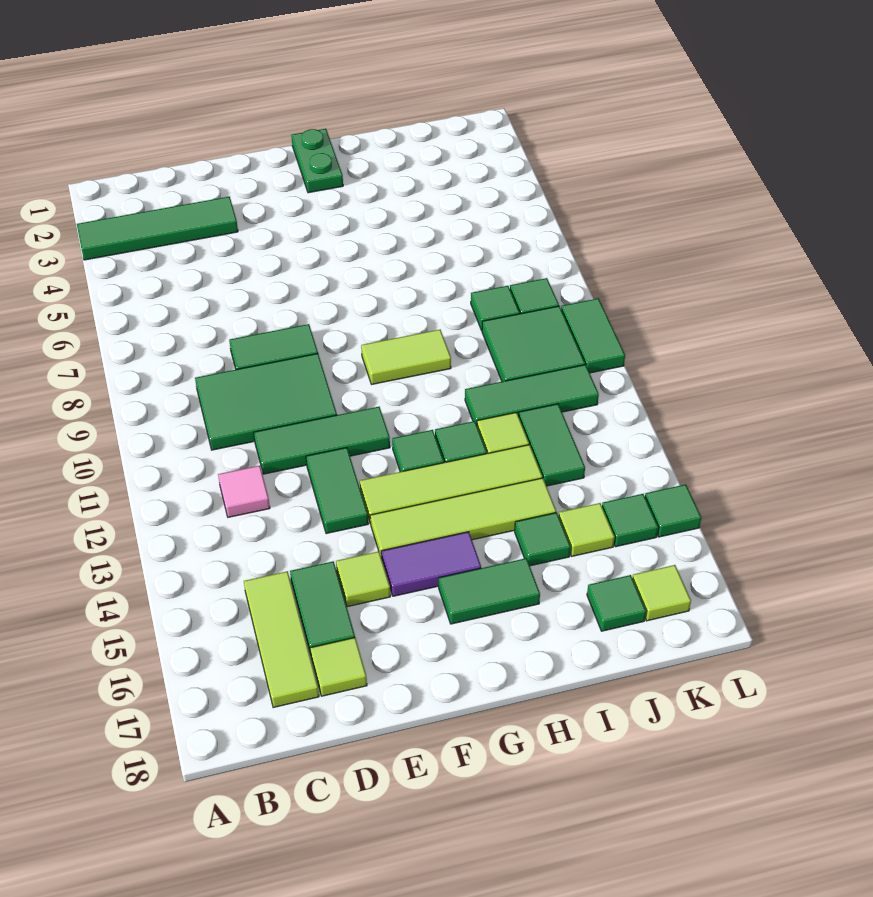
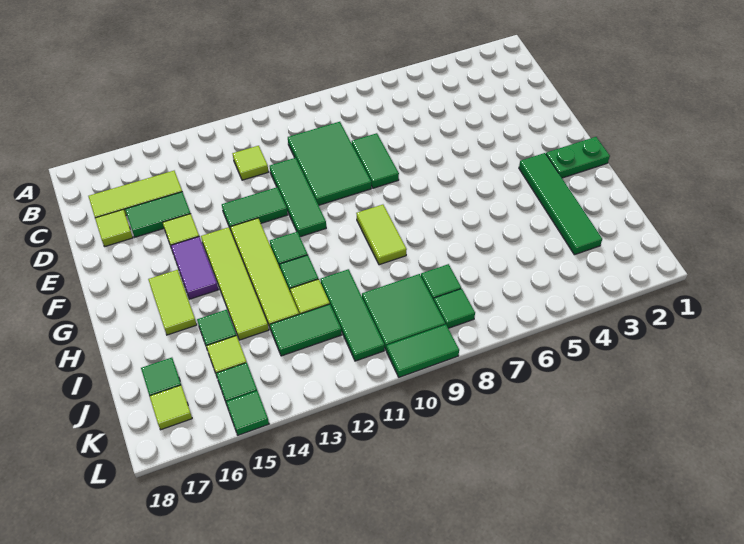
green tile A3:D3 level 1 -> green tile G3:J3 level 1
pink tile C12 level 1 -> lime tile C12 level 1
green tile G16:H16 level 1 -> lime tile G16:H16 level 1

